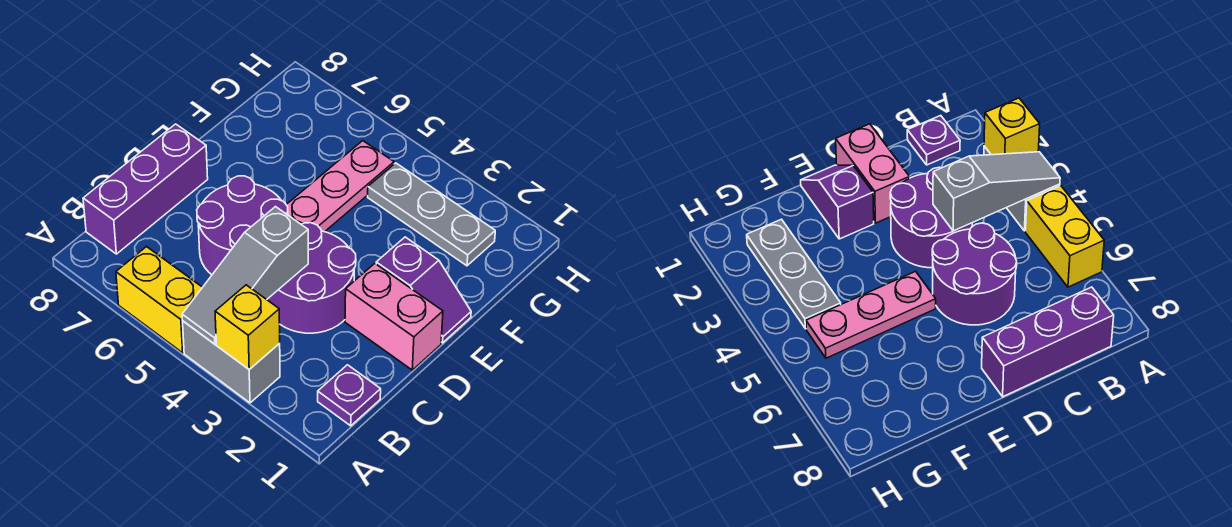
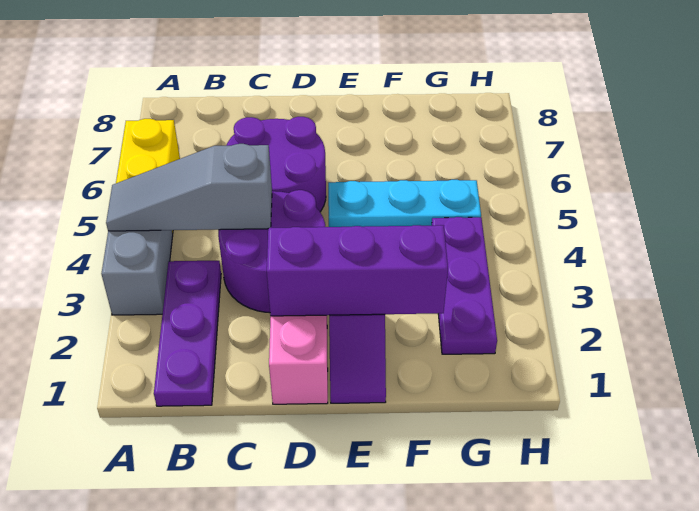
yellow brick A3 level 2 -> none
purple plate B1 level 1 -> purple plate B1:B3 level 1
purple brick B8:D8 level 1 -> purple brick D2:F2 level 2
pink plate E5:G5 level 1 -> cyan plate E5:G5 level 1
grey plate G2:G4 level 1 -> purple plate G2:G4 level 1

